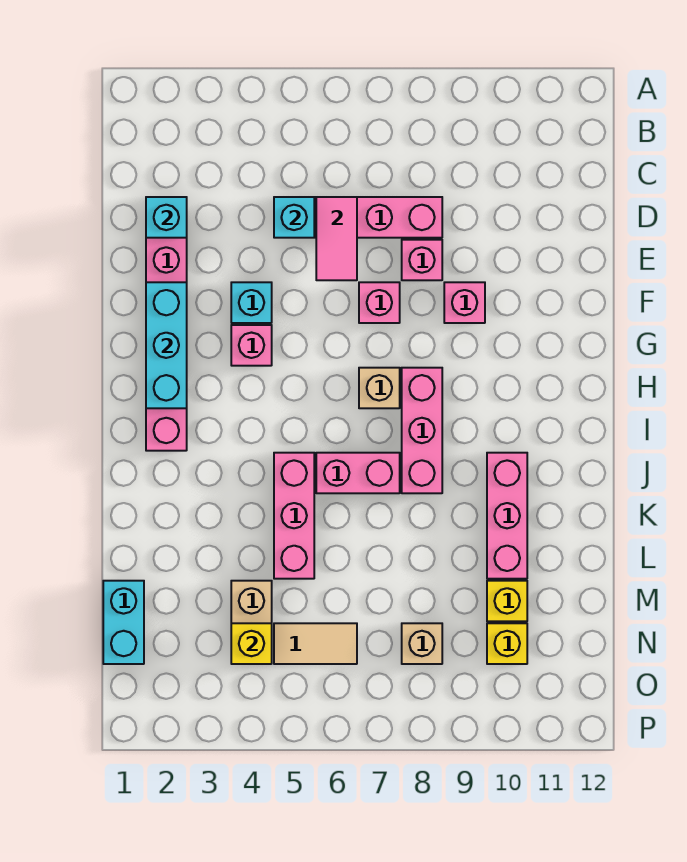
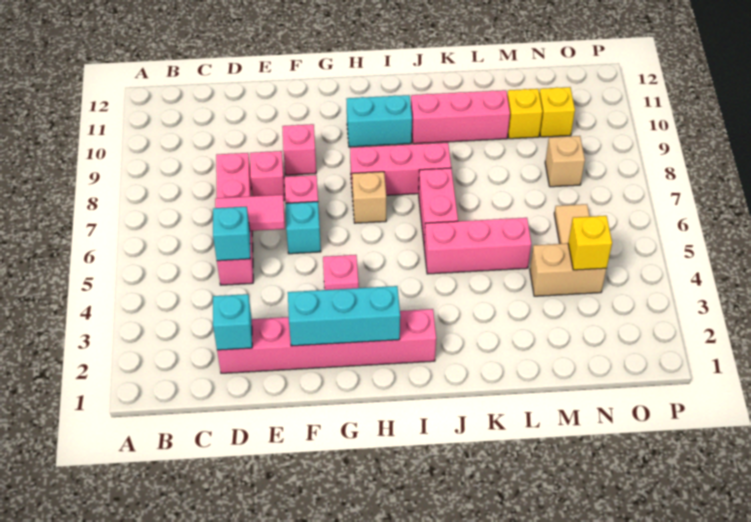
cyan brick F4 level 1 -> cyan brick F6 level 1
cyan brick M1:N1 level 1 -> cyan brick H10:I10 level 1

